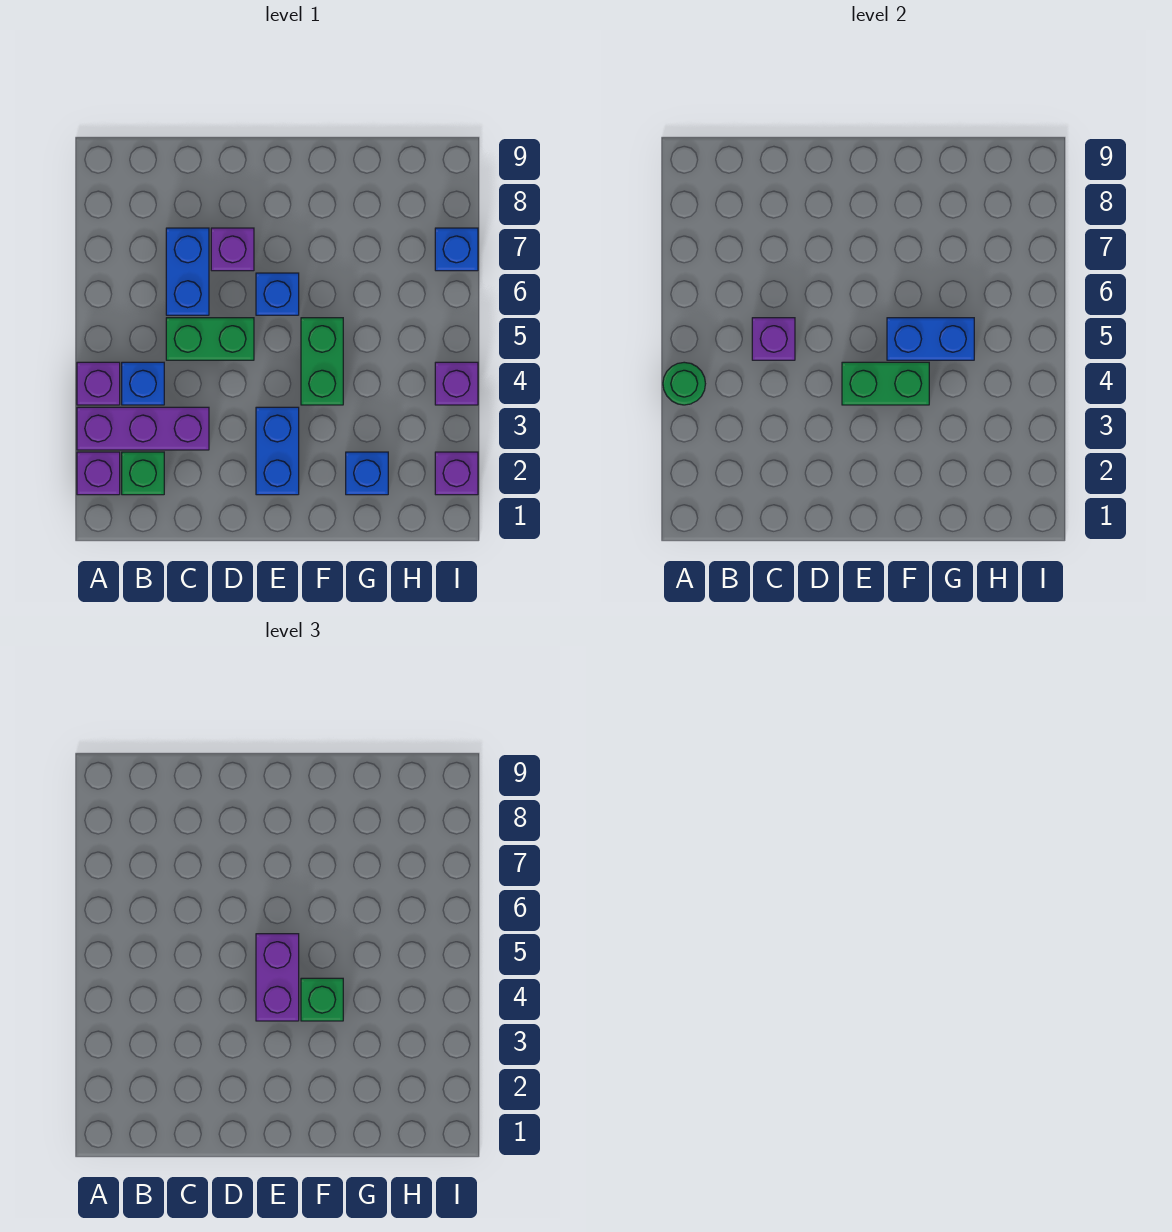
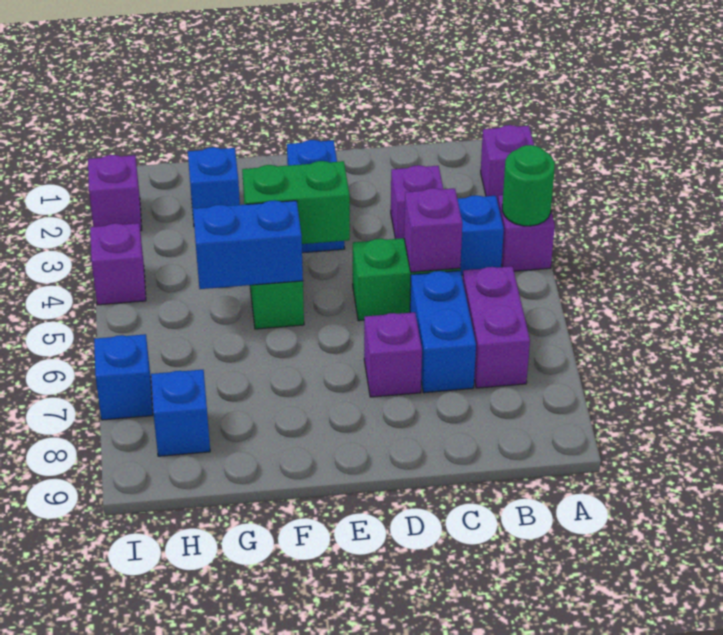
purple brick A3:C3 level 1 -> purple brick C3 level 1
green brick B2 level 1 -> none
purple brick E4:E5 level 3 -> purple brick B6:B7 level 1
blue brick E6 level 1 -> blue brick H8 level 1
green brick F4 level 3 -> none

